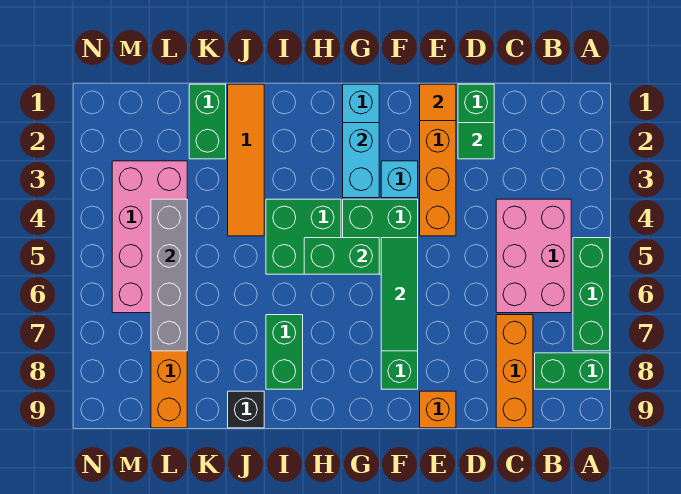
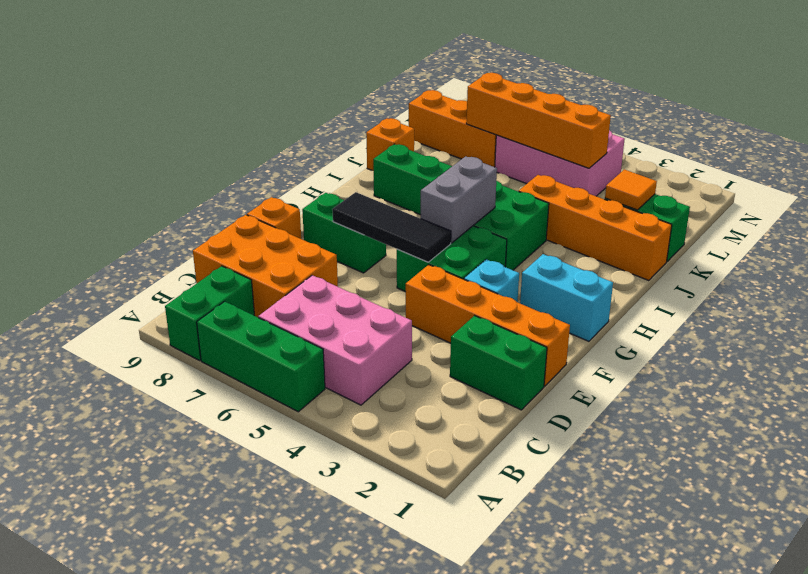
orange brick C7:C9 level 1 -> orange brick C7:D9 level 1
green tile D2 level 2 -> none
orange tile E1 level 2 -> orange tile K2 level 2
green tile F5:F7 level 2 -> black tile F5:F7 level 2
cyan brick G2:G3 level 2 -> none
green brick G5:H5 level 2 -> grey brick G5:H5 level 2
orange tile J1:J4 level 1 -> orange brick J1:J4 level 1
black brick J9 level 1 -> orange brick J9 level 1
pink brick L3:M6 level 1 -> pink brick L4:M6 level 1
grey brick L4:L7 level 2 -> orange brick L4:L7 level 2

